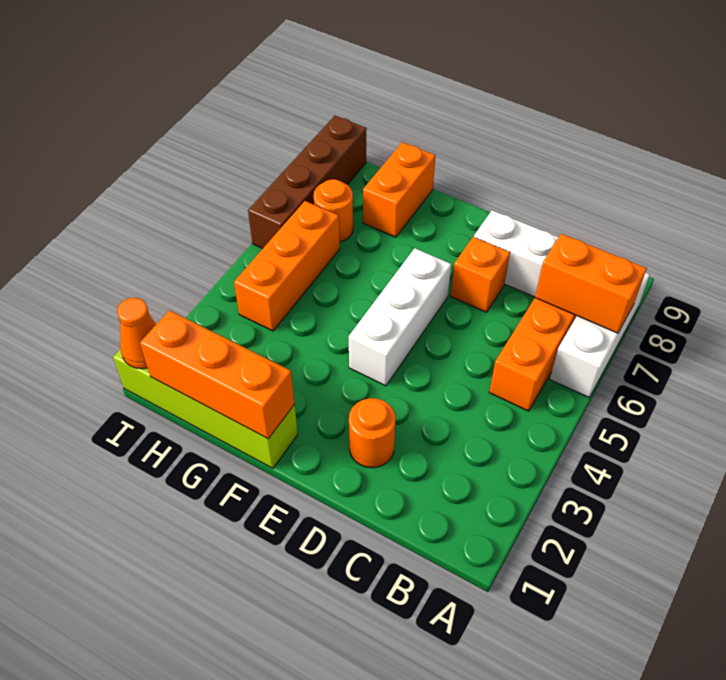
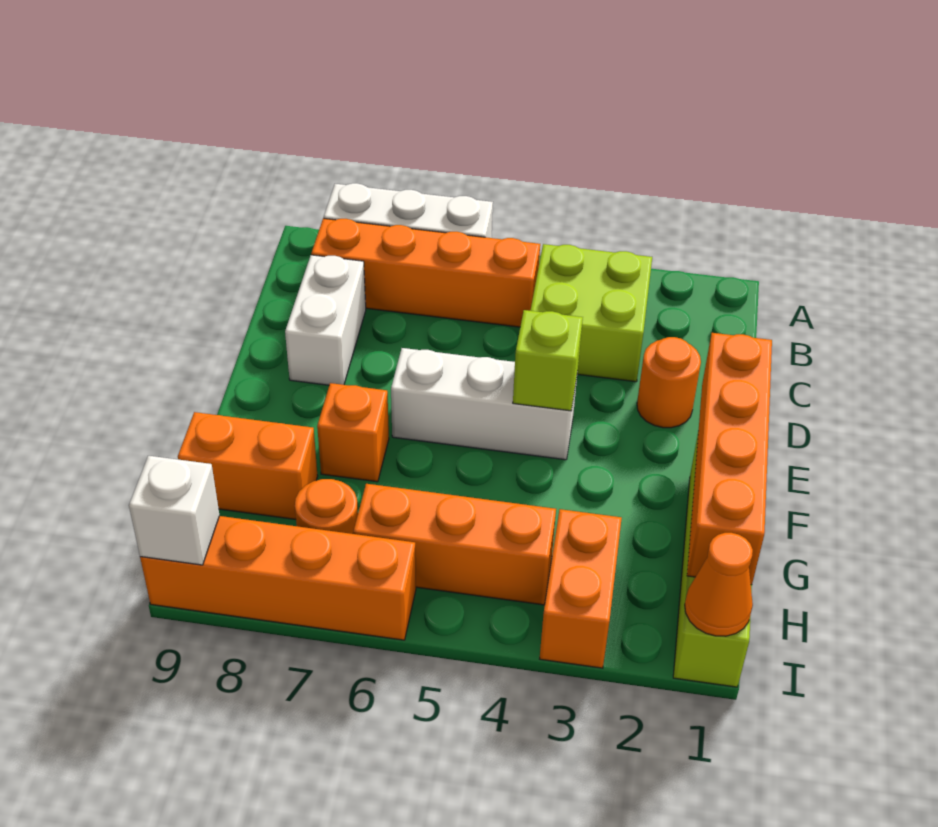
orange brick A7:B7 level 2 -> orange brick H3:I3 level 1
none -> lime brick B3:C4 level 1
orange brick D7 level 1 -> orange brick F7 level 1
none -> lime brick E4 level 2
orange brick F1:H1 level 2 -> orange brick E1:H1 level 2
brown brick I6:I9 level 1 -> orange brick I6:I9 level 1
none -> white brick I9 level 2

